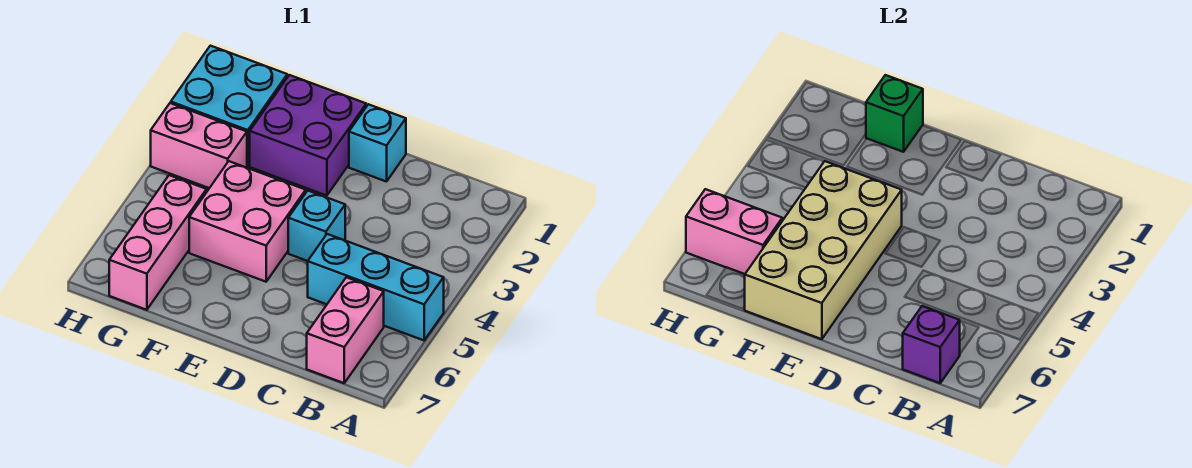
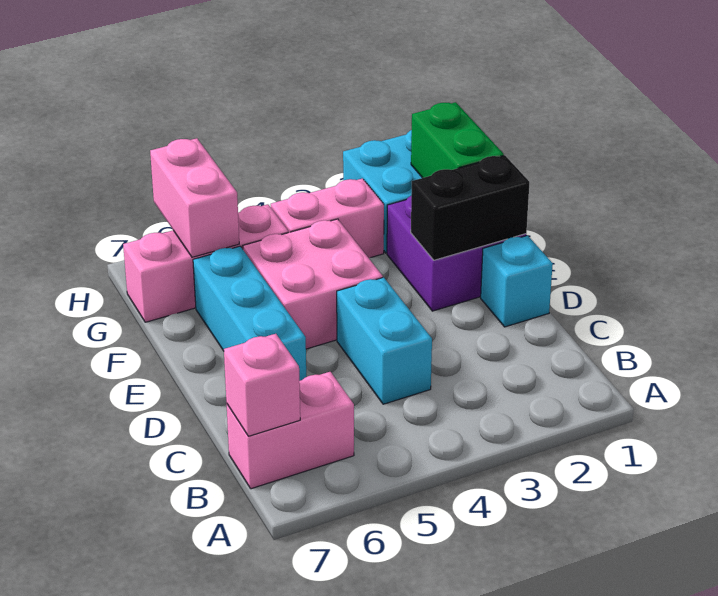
cyan brick A5:C5 level 1 -> cyan brick D6:F6 level 1
purple brick B7 level 2 -> pink brick B7 level 2
cyan brick D4 level 1 -> cyan brick C4:D4 level 1
none -> black brick E1:E2 level 2
tan brick E4:F7 level 2 -> none
green brick F1 level 2 -> green brick F1:G1 level 2
pink brick G3:H3 level 1 -> pink brick G3:G4 level 1

